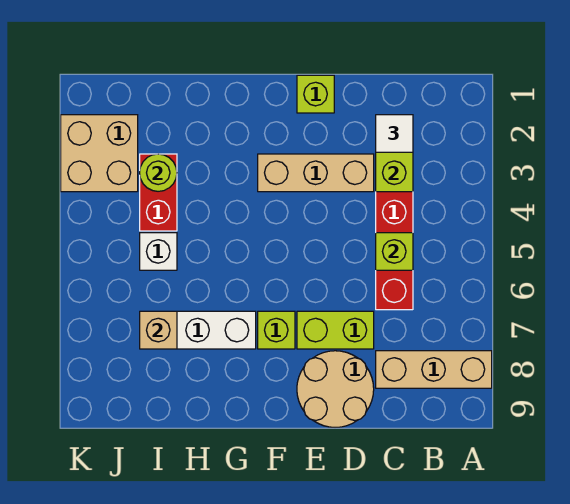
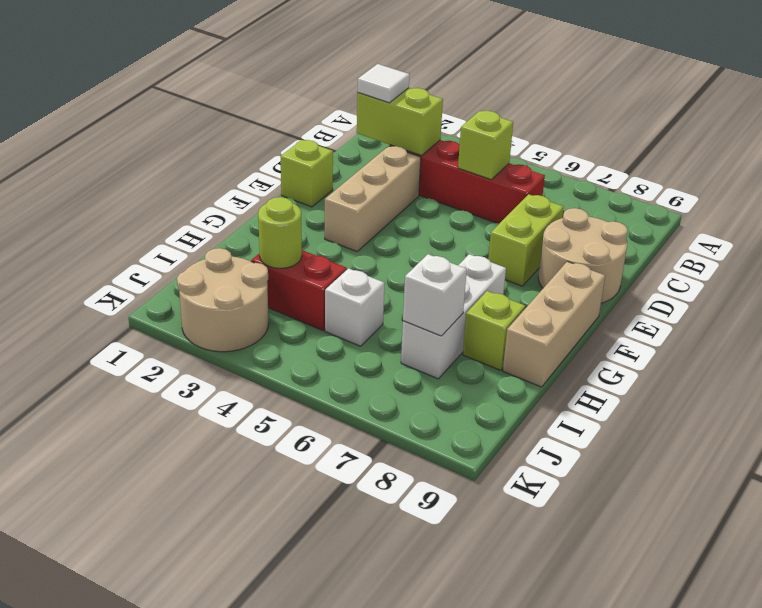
tan brick A8:C8 level 1 -> tan brick F9:H9 level 1
lime brick F7 level 1 -> lime brick H8 level 1
tan brick I7 level 2 -> white brick I7 level 2
tan brick J2:K3 level 1 -> tan round brick J2:K3 level 1

